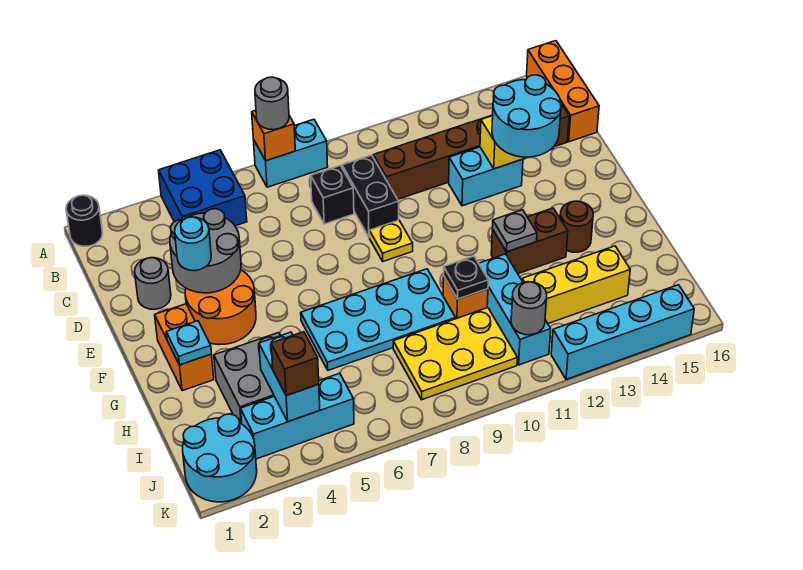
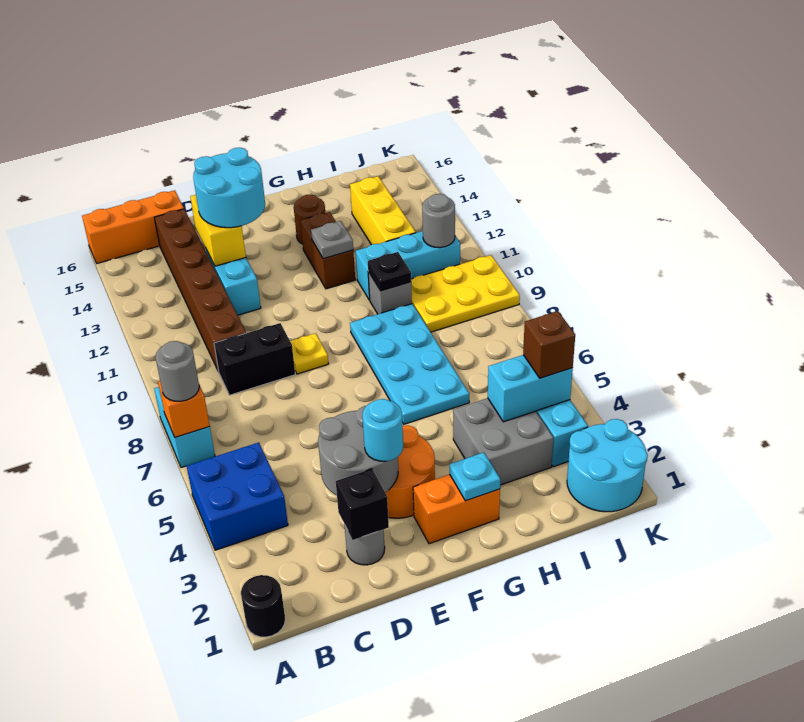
black brick C8 level 1 -> black brick D2 level 2
orange brick H10 level 1 -> grey brick H10 level 1
yellow plate I8:J10 level 1 -> yellow plate I9:K10 level 1
cyan brick K12:K15 level 1 -> none

